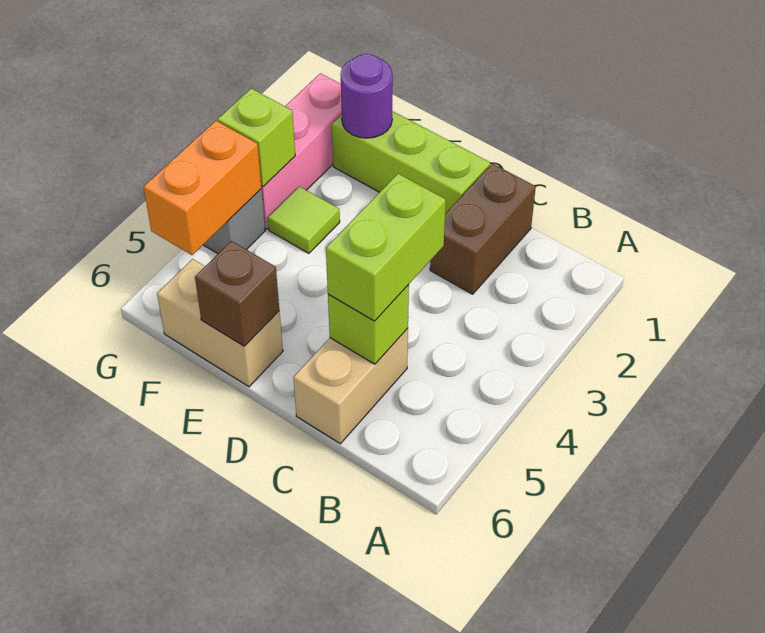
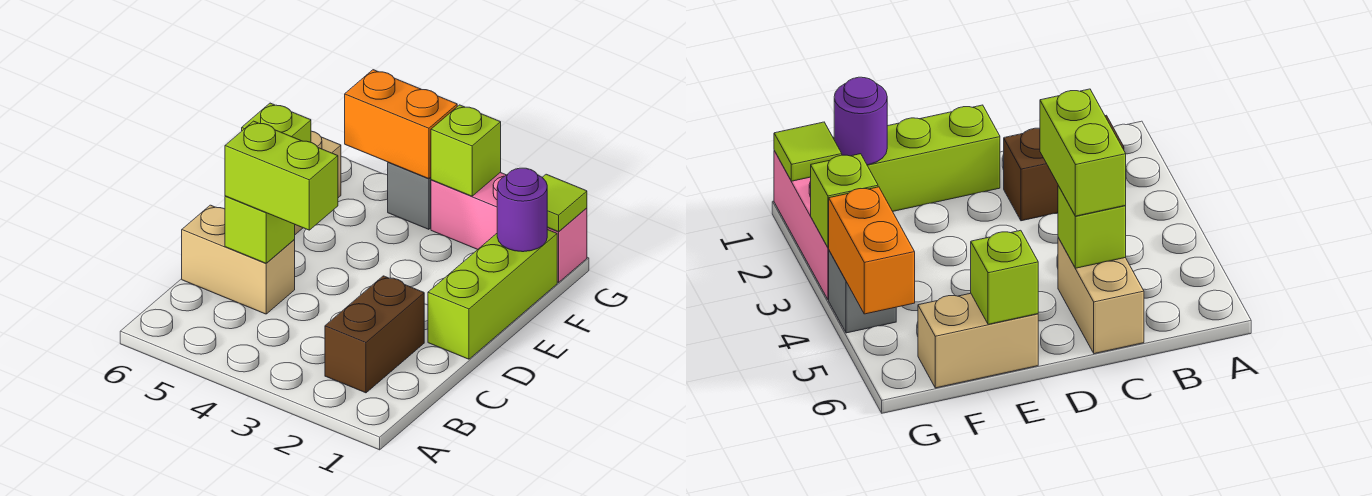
brown brick C1:C2 level 1 -> brown brick B2:C2 level 1
brown brick E6 level 2 -> lime brick E6 level 2
lime tile F3 level 1 -> lime tile G1 level 2

